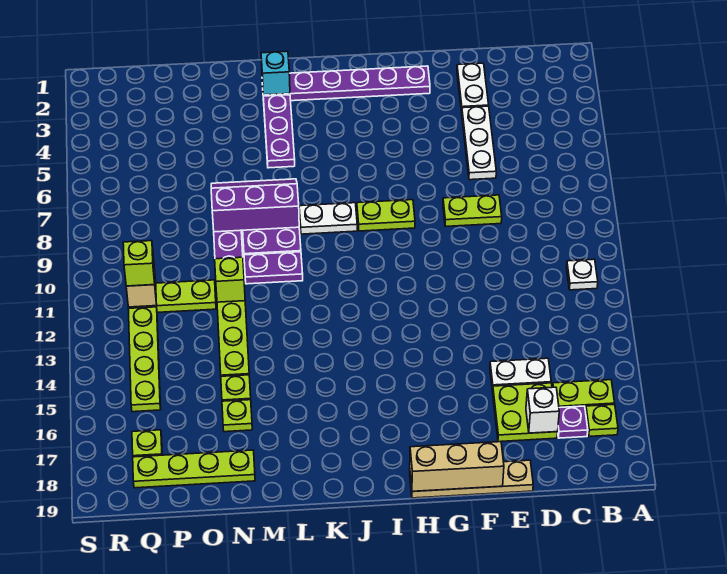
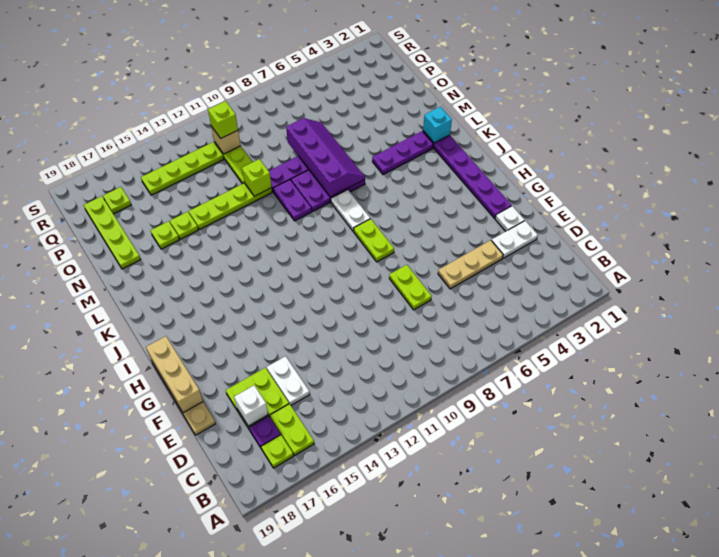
white plate B11 level 1 -> white plate F2 level 1
white plate E4:E6 level 1 -> tan plate E4:E6 level 1
purple slope L7:N8 level 2 top 8 -> purple slope L7:O8 level 2 top 8

